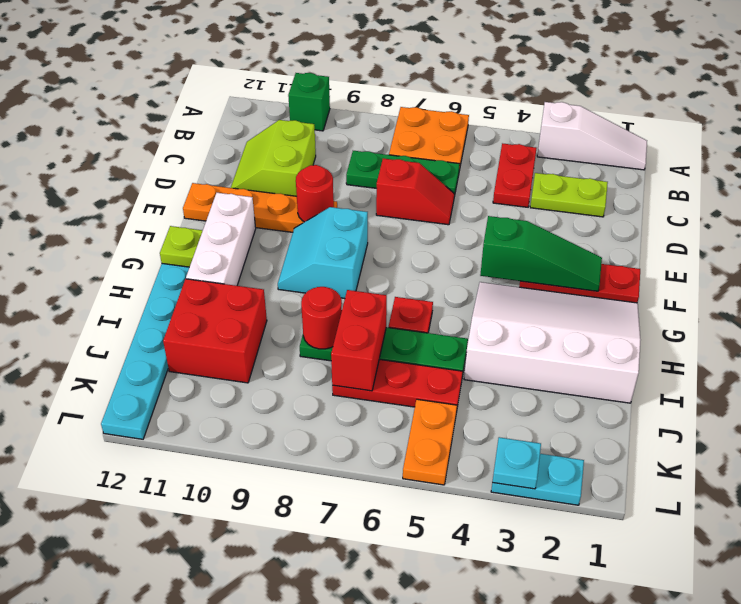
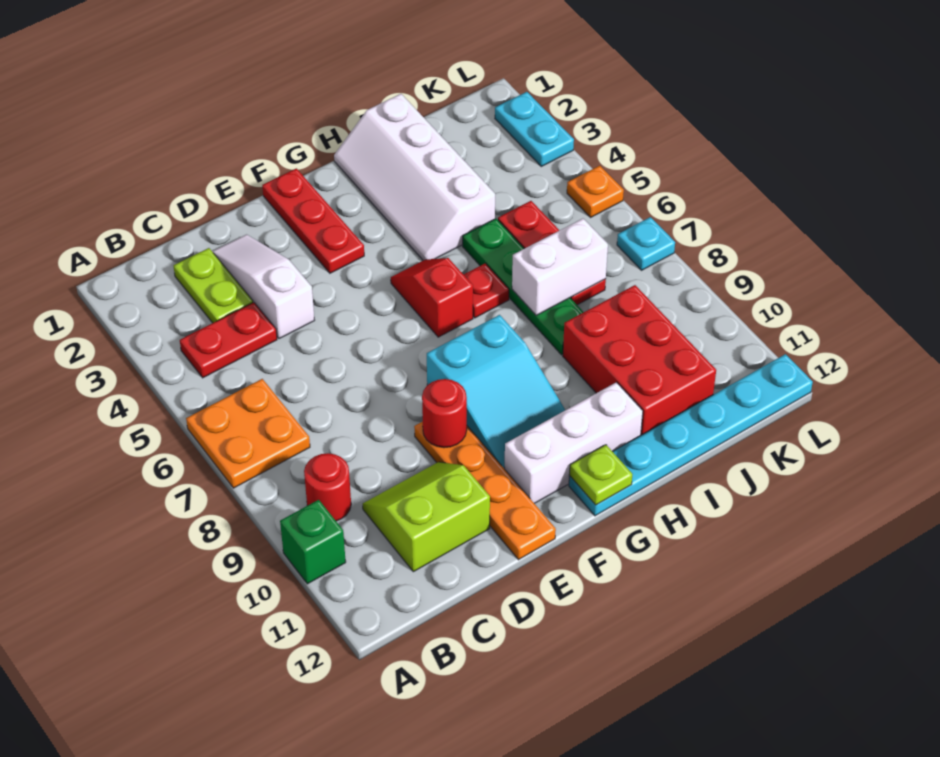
white slope A1:A3 level 1 top 3 -> white slope D2:D4 level 1 top 4
green plate C6:C8 level 1 -> none
lime slope C10:D11 level 1 top 10 -> lime slope C10:D11 level 1 top 11
red slope D6:D7 level 1 top 7 -> red slope G5:G6 level 1 top 6
green slope F2:F4 level 2 top 4 -> none
cyan slope F8:G9 level 1 top 8 -> cyan slope F8:G10 level 1 top 8
white slope G1:I4 level 1 top I -> white slope H1:I4 level 1 top I
red brick I7:J7 level 2 -> white brick I7:J7 level 2
red round brick I8 level 2 -> red round brick B9 level 1
red brick I10:J11 level 1 -> red brick I9:J11 level 1
orange plate K5:L5 level 1 -> orange plate L5 level 1
cyan plate L3 level 2 -> cyan plate L7 level 1

